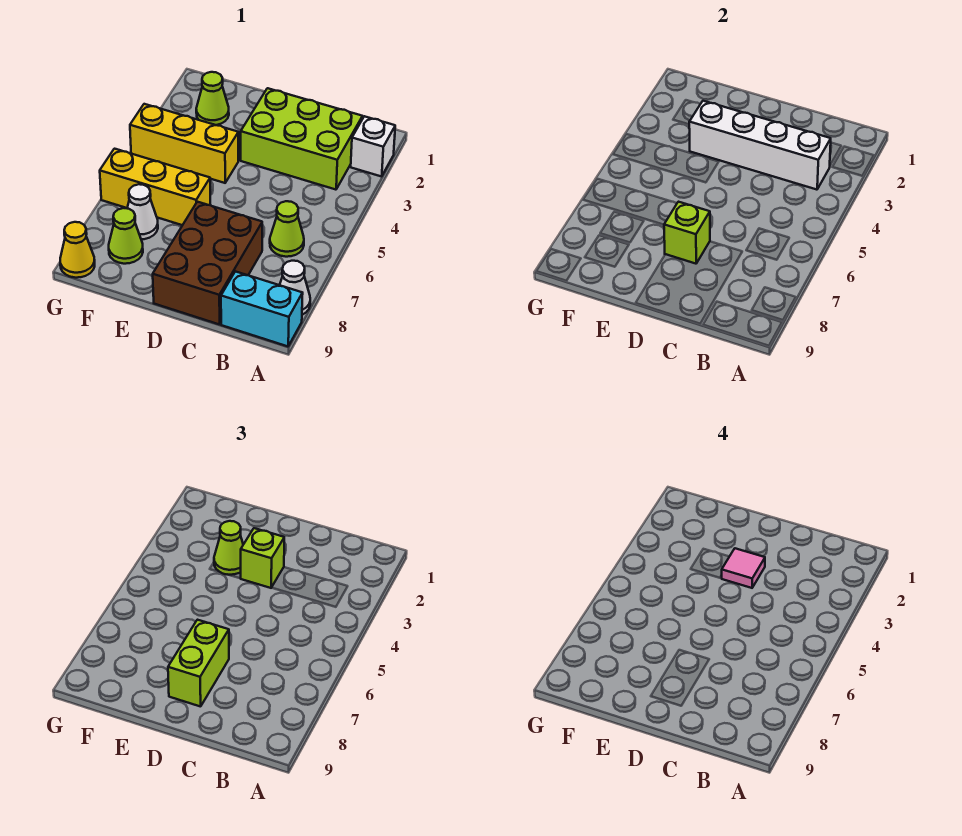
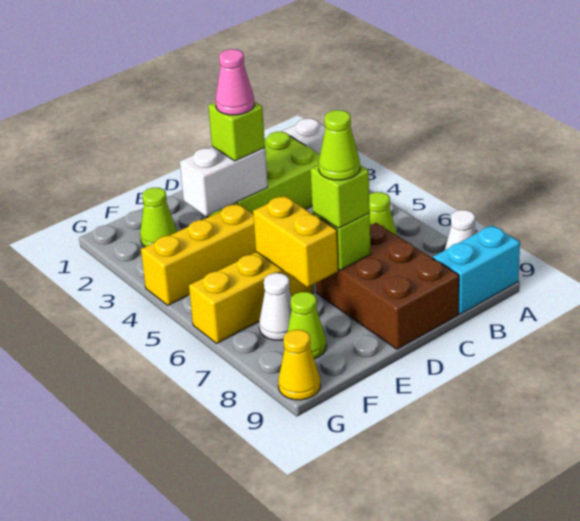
white brick B3:E3 level 2 -> white brick D3:E3 level 2
pink tile D3 level 4 -> pink cone D3 level 4
lime brick D7:D8 level 3 -> lime brick D7 level 3
lime cone E3 level 3 -> lime cone D7 level 4
none -> yellow brick E6:E7 level 2

